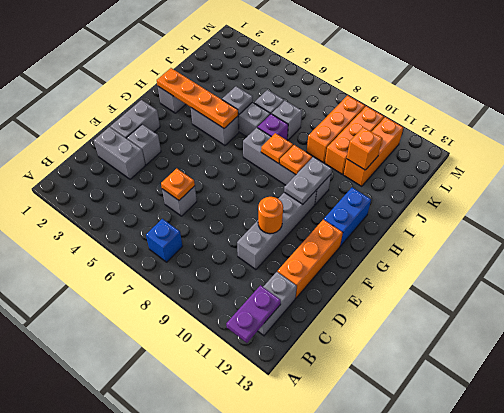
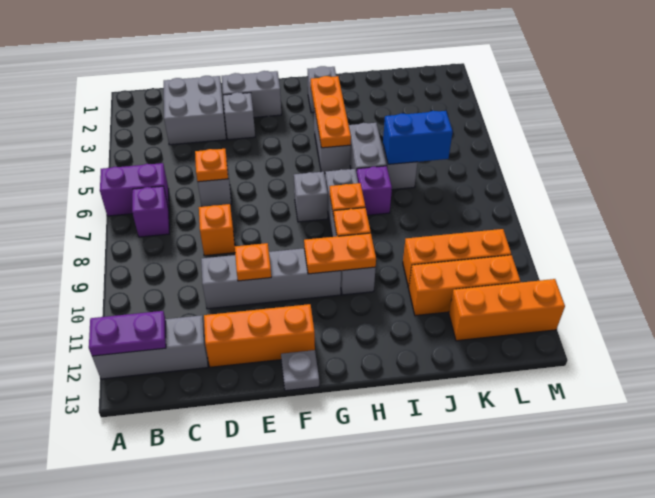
none -> purple brick A6:B6 level 1
blue brick B7 level 1 -> purple brick B7 level 1
grey brick B12:C12 level 1 -> grey brick A12:C12 level 1
grey brick D2:D3 level 1 -> grey brick C2:D3 level 1
orange round brick E10 level 2 -> orange plate E10 level 2
grey plate G10:H10 level 2 -> orange plate G10:H10 level 2
blue brick G12:H12 level 1 -> blue brick J6:K6 level 2
orange plate H2:H5 level 2 -> orange plate H3:H5 level 2
grey plate I5 level 2 -> grey plate F13 level 1
grey brick J7 level 1 -> grey brick G7 level 1
orange brick J9:L9 level 1 -> orange brick K12:M12 level 1
orange brick J11 level 2 -> orange brick D8 level 1

